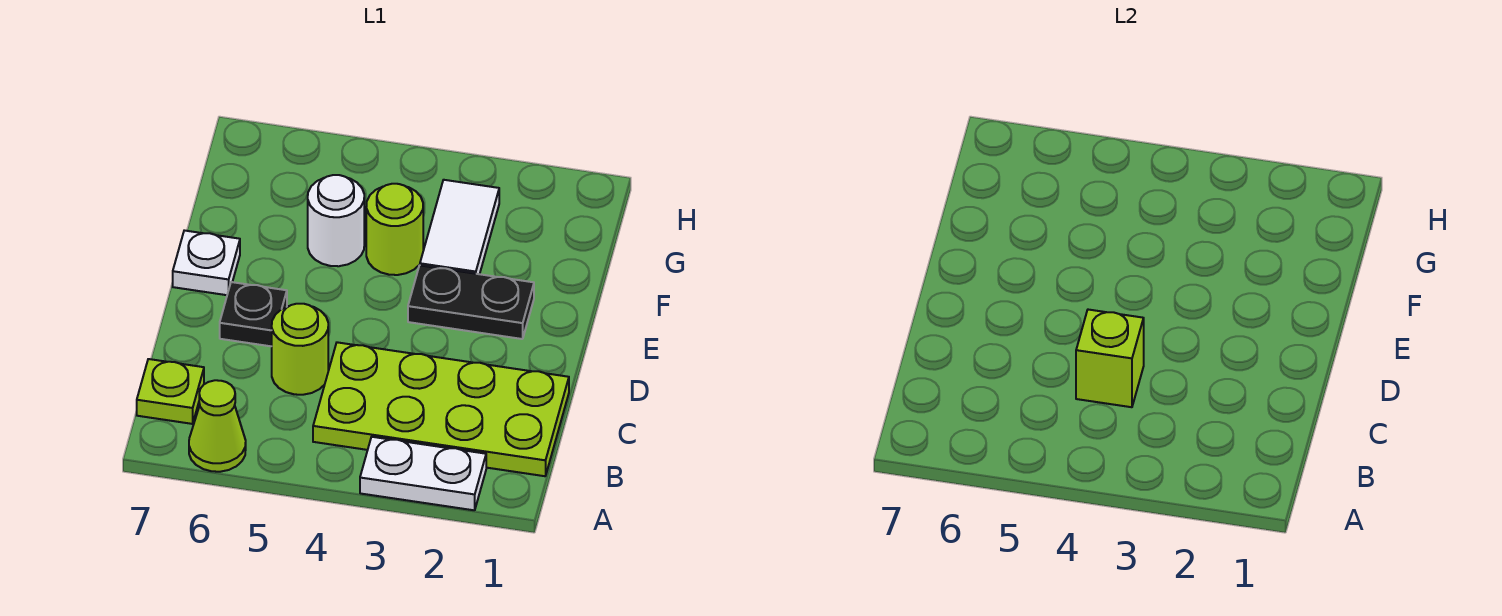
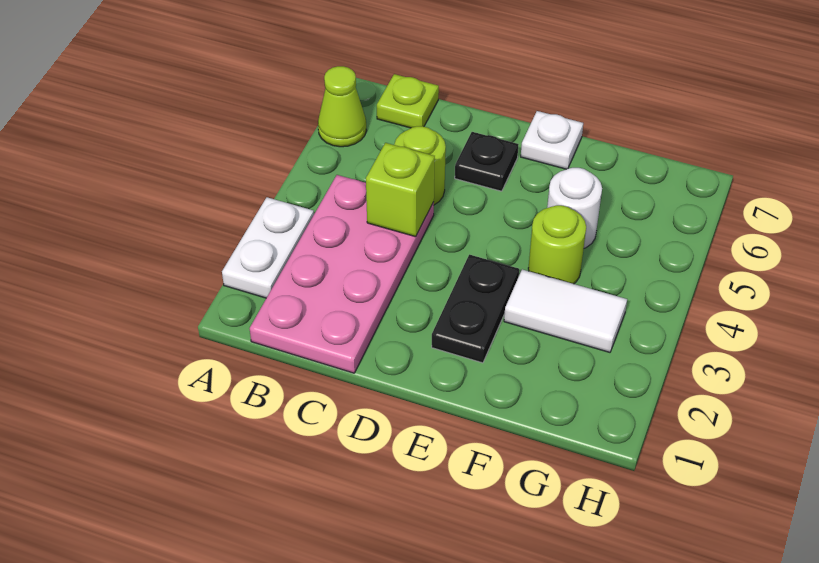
lime plate B1:C4 level 1 -> pink plate B1:C4 level 1

